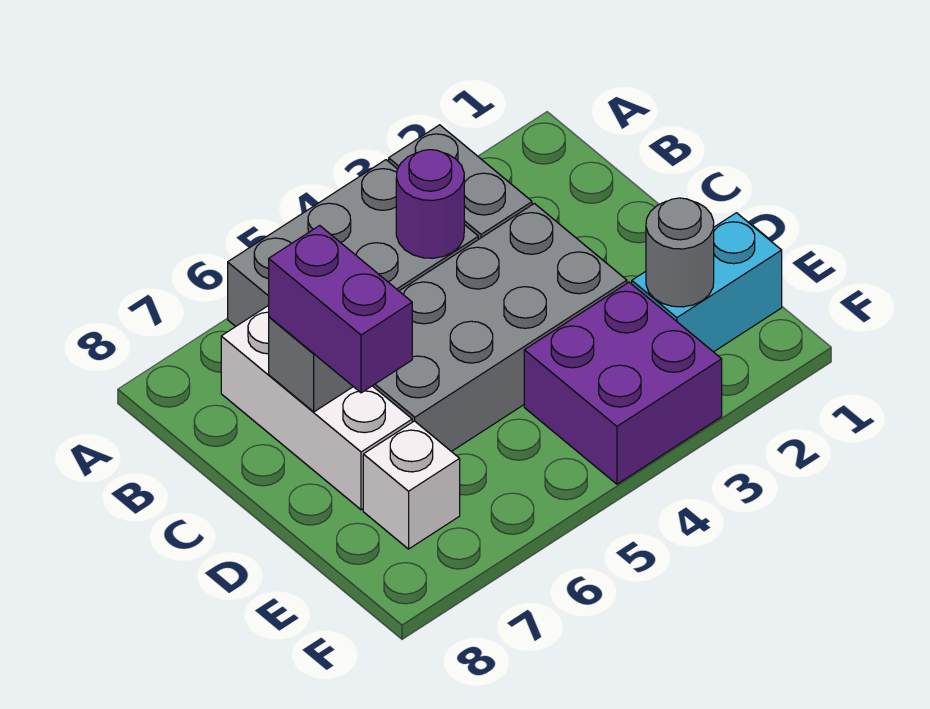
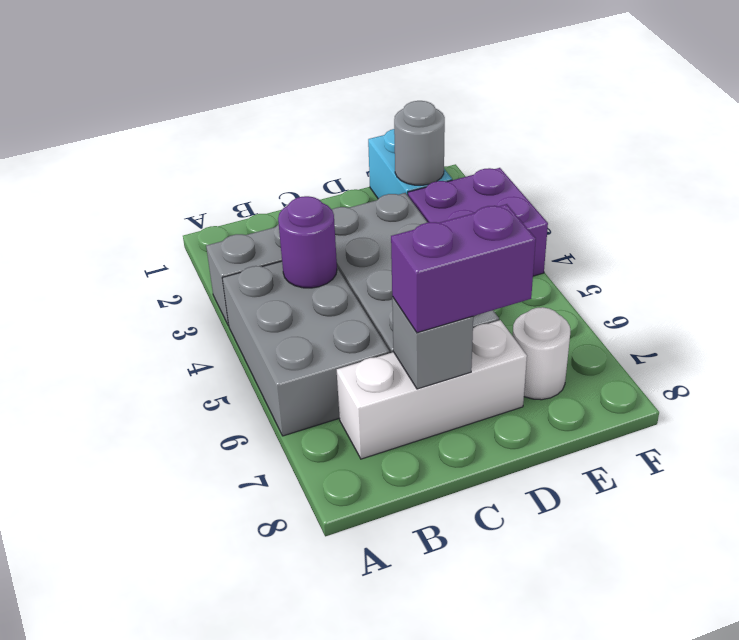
white brick E7 level 1 -> white round brick E7 level 1

